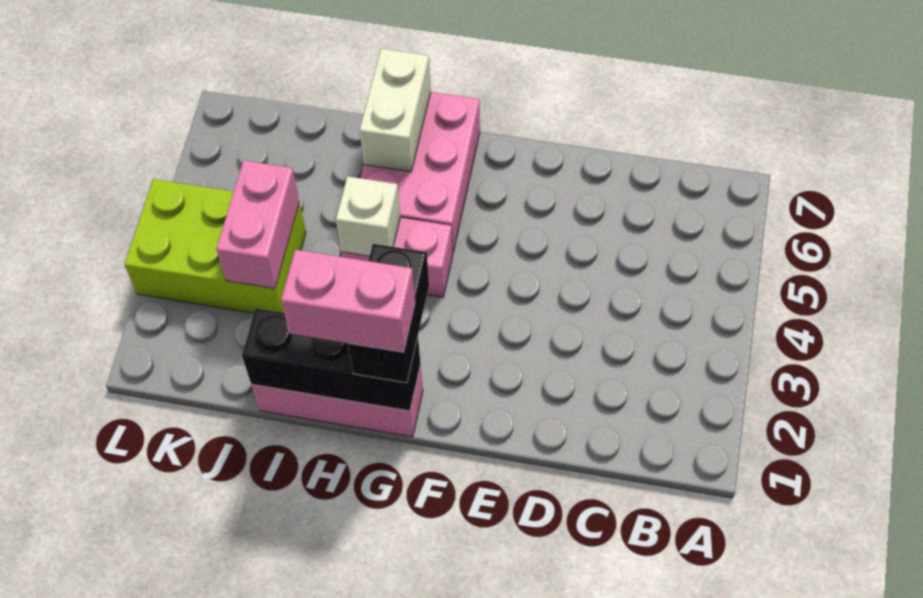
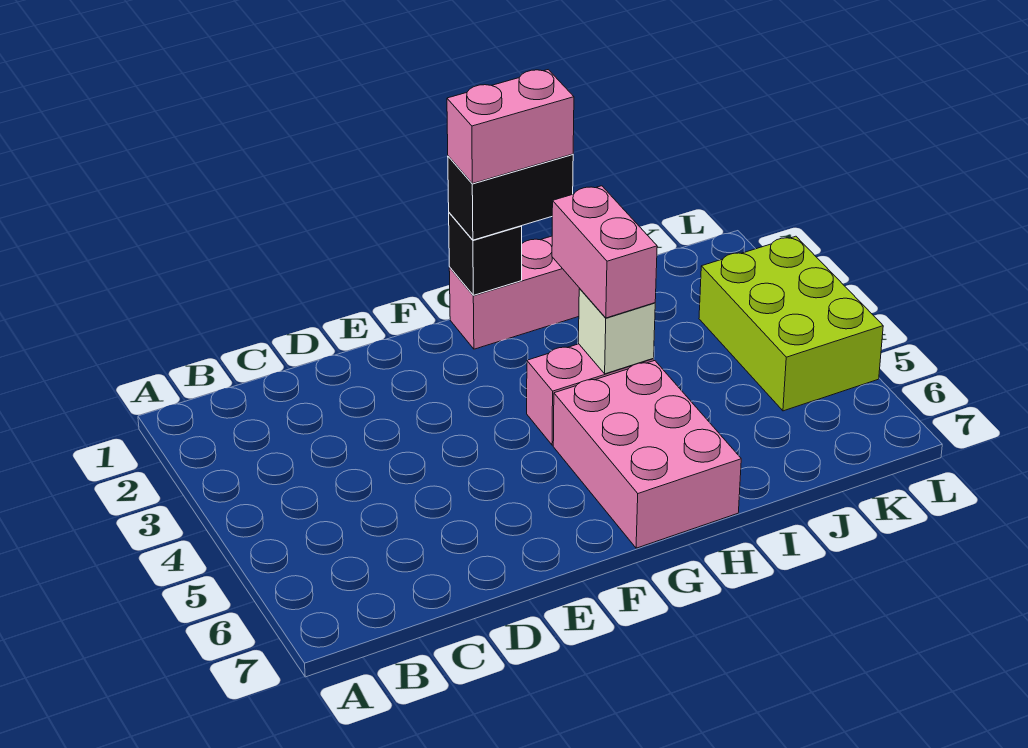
black brick G1:I1 level 2 -> black brick G1 level 2
black brick G1:G2 level 3 -> black brick G1:H1 level 3
white brick H6:H7 level 2 -> none
lime brick J3:L4 level 1 -> lime brick K3:L5 level 1
pink brick J3:J4 level 2 -> pink brick H3:H4 level 3

